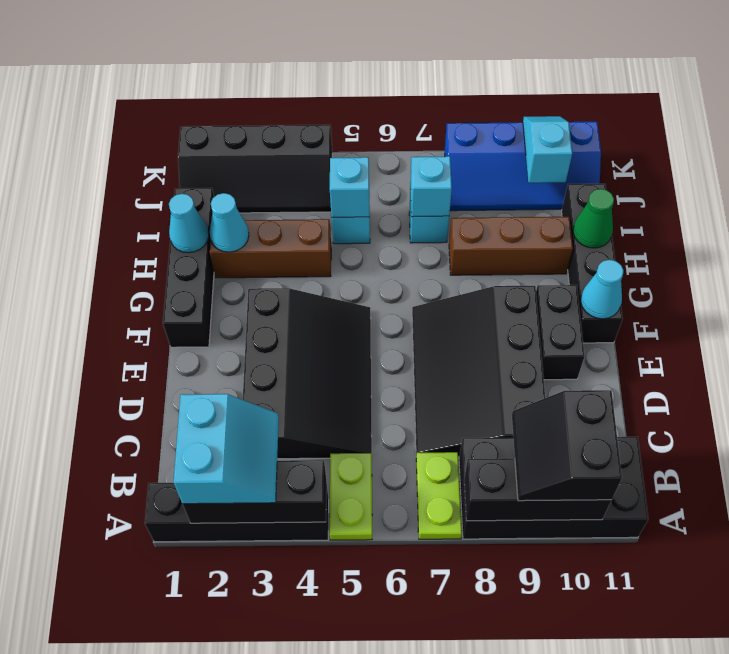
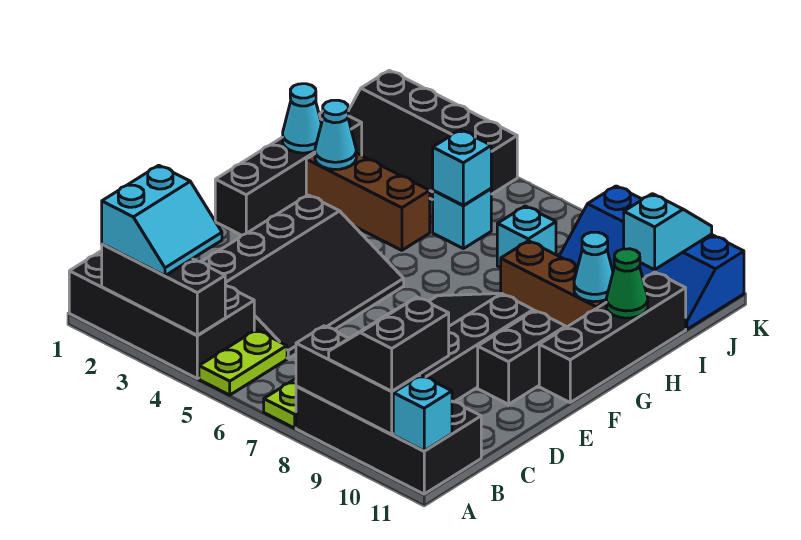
black brick A1:A4 level 1 -> black brick A1:B4 level 1
cyan cone F11 level 2 -> cyan cone H10 level 2
cyan brick I7 level 2 -> cyan brick A11 level 2

